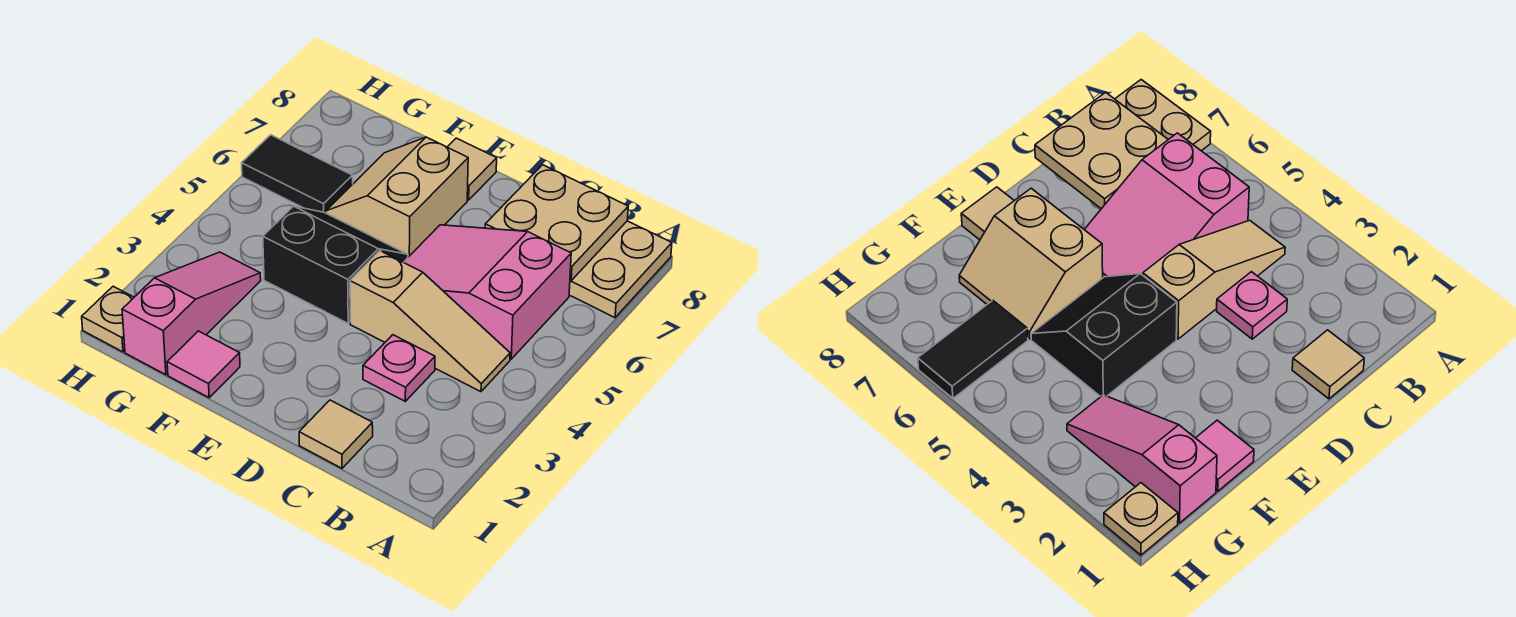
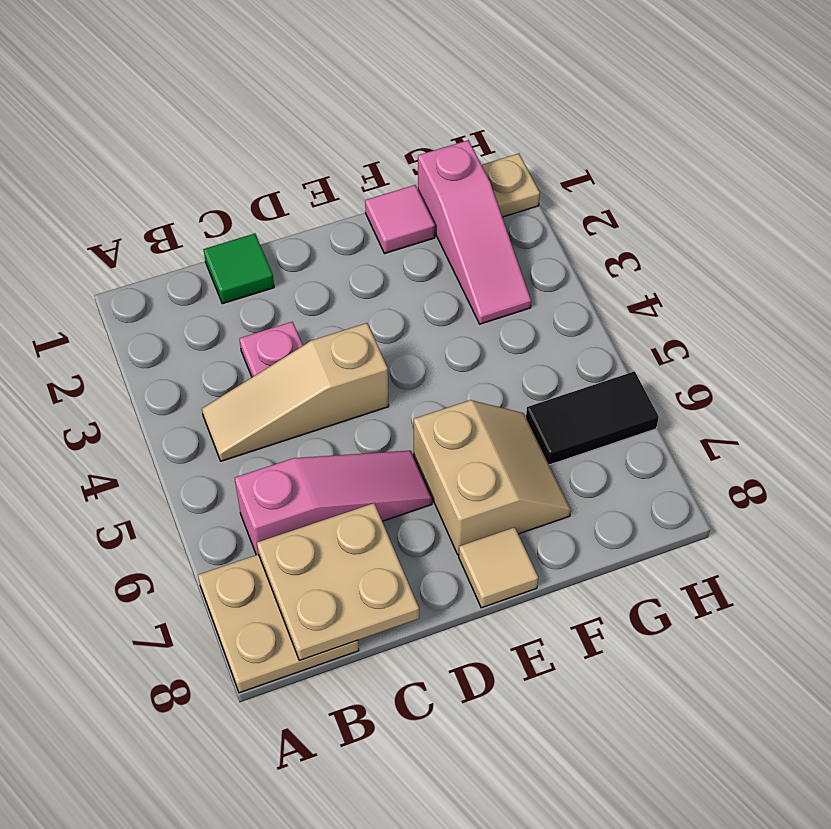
pink slope B5:D6 level 1 top B -> pink slope B6:D6 level 1 top B
tan tile C1 level 1 -> green tile C1 level 1
black slope E4:F5 level 1 top 4 -> none

